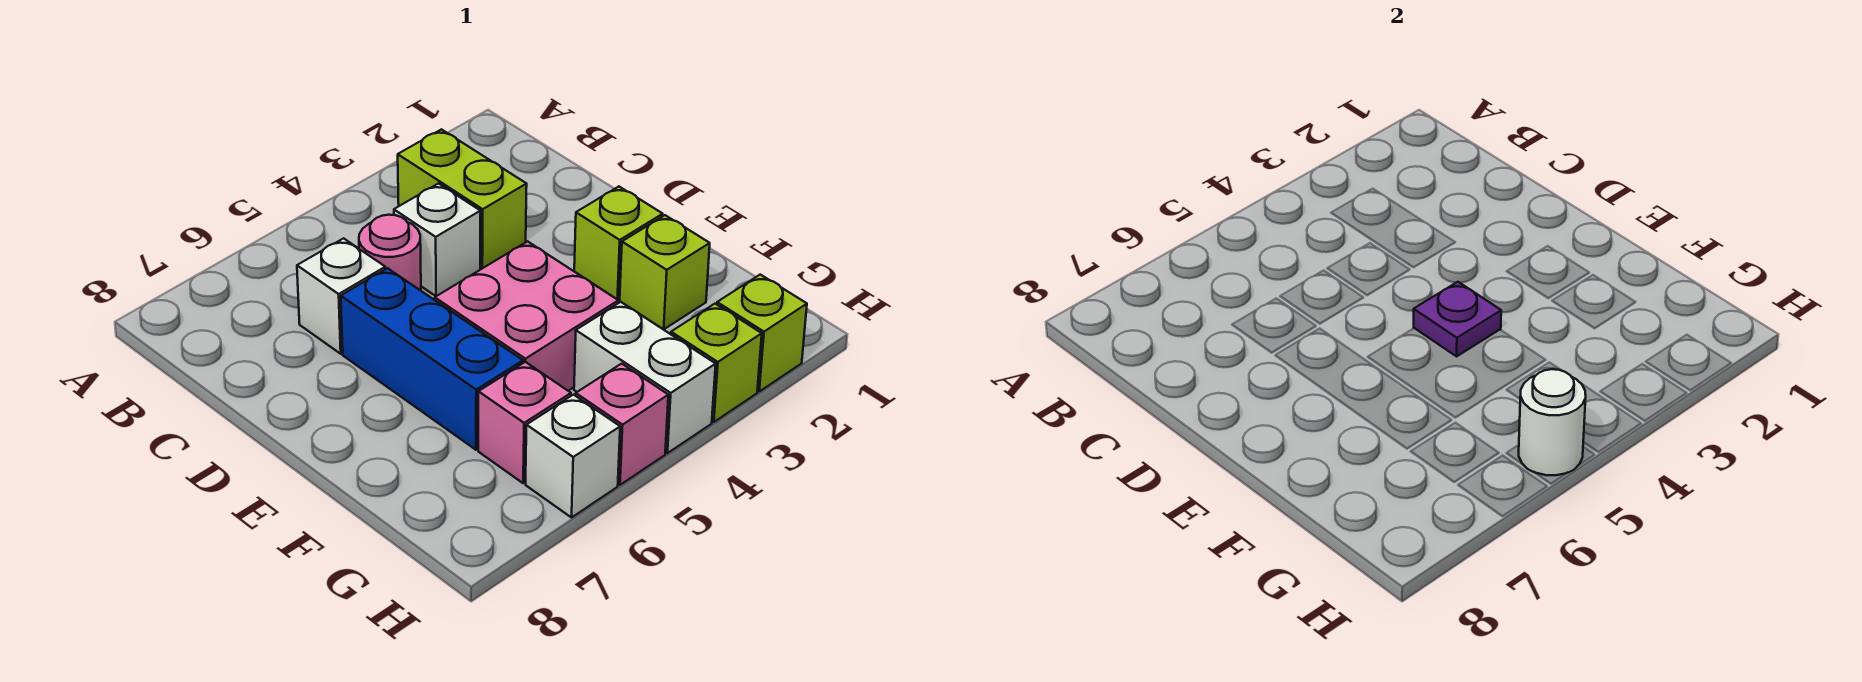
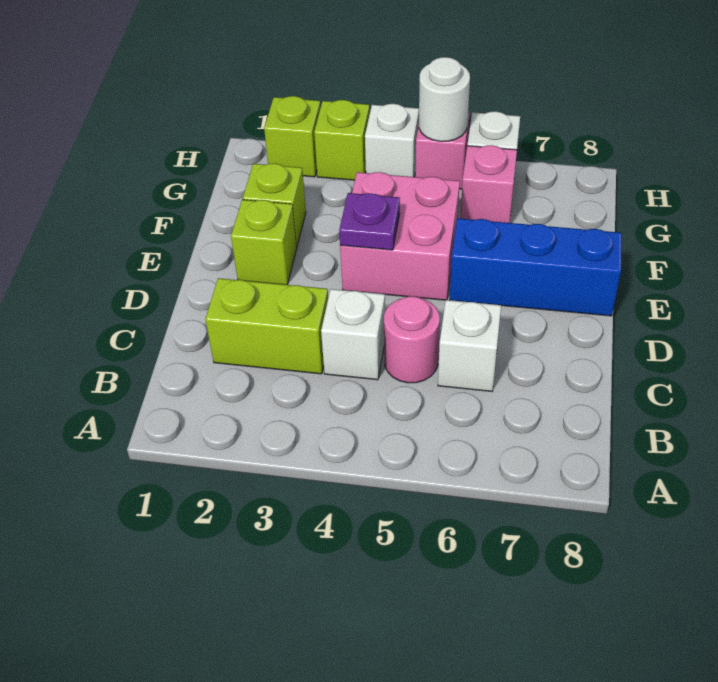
lime brick B3:C3 level 1 -> lime brick C2:C3 level 1
blue brick D6:F6 level 1 -> blue brick E6:E8 level 1
white brick G4:H4 level 1 -> white brick H4 level 1

